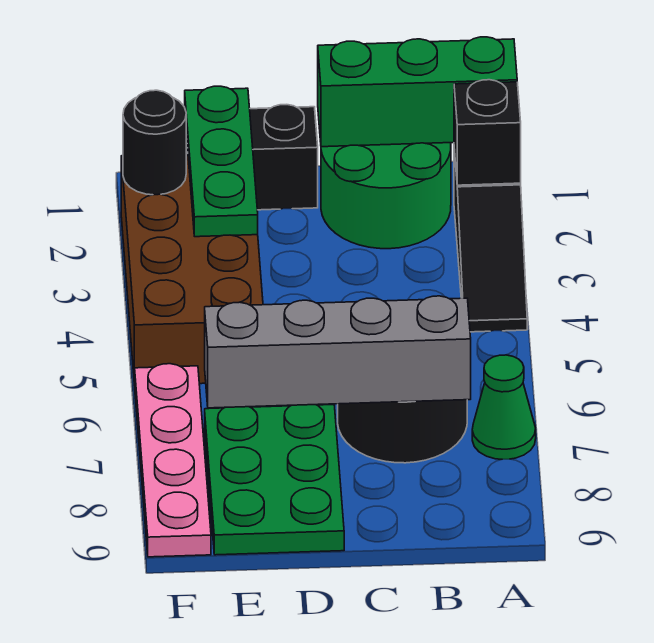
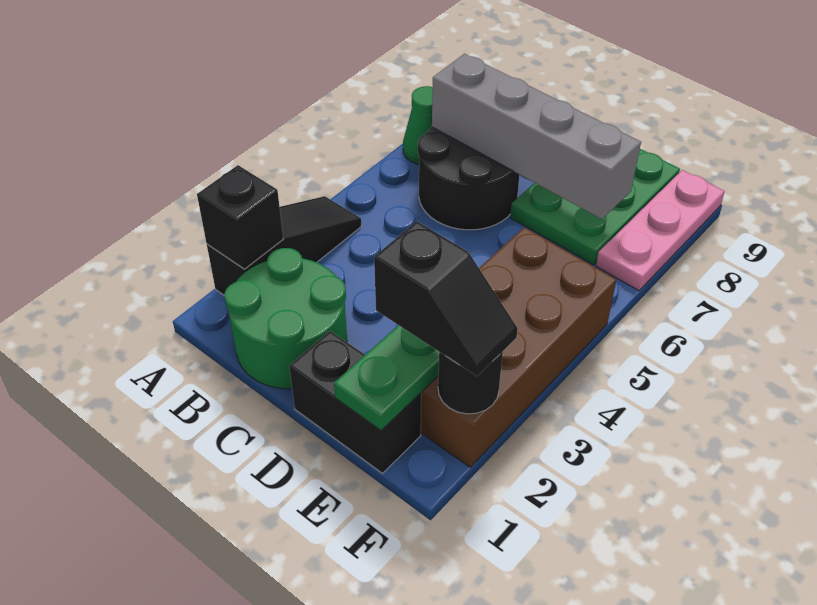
green brick A1:C1 level 2 -> none
none -> black slope E2:F2 level 3 top E
pink plate F6:F9 level 1 -> pink plate F7:F9 level 1

